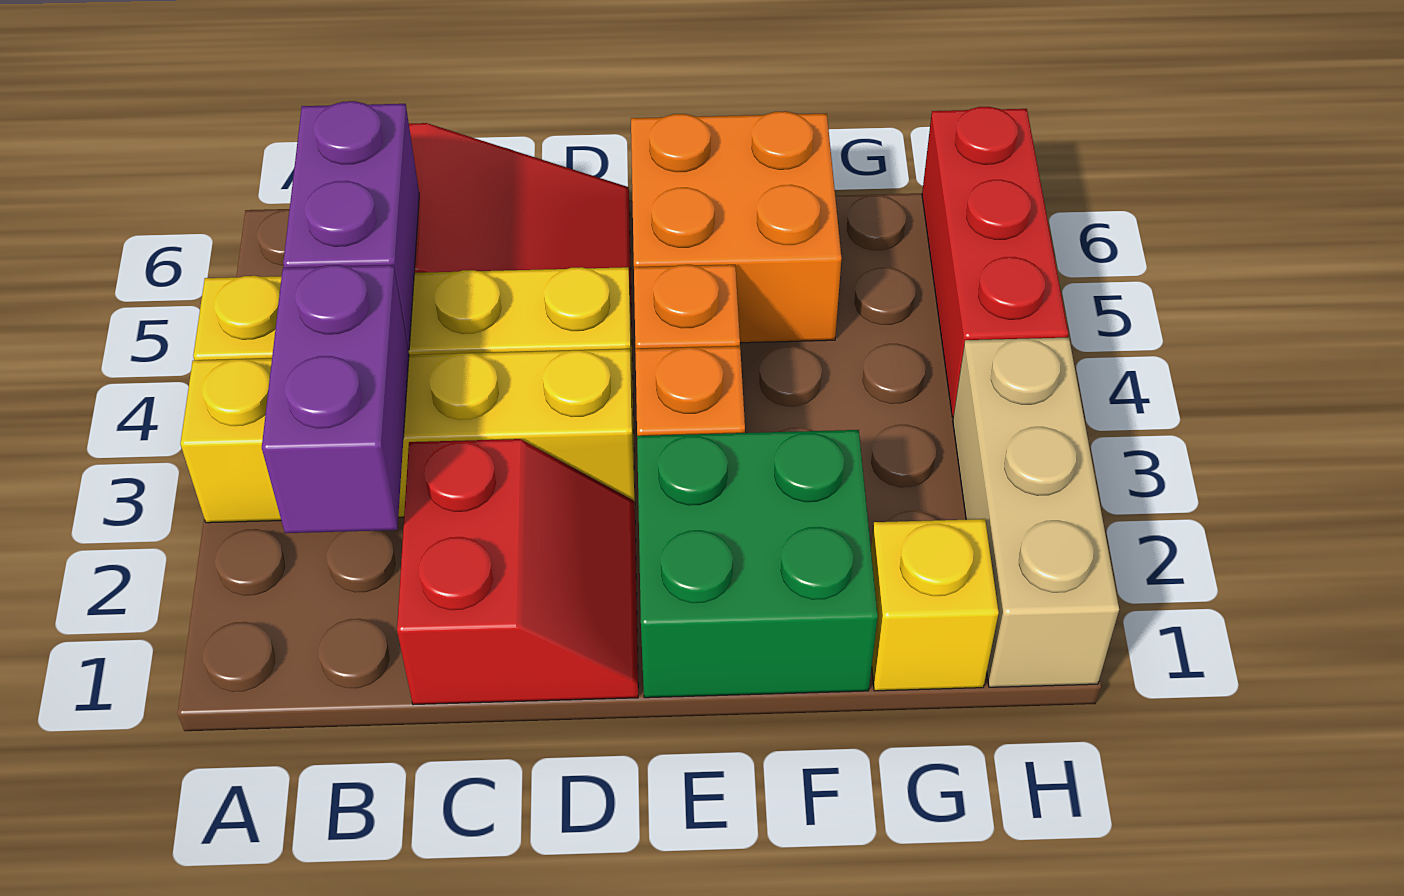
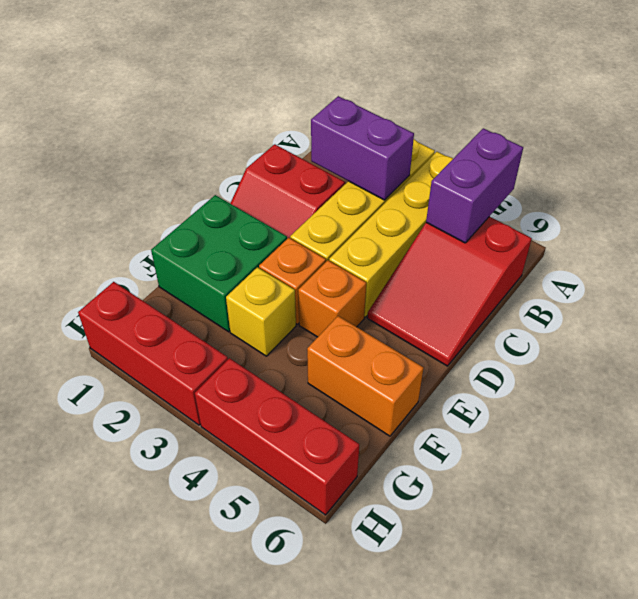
purple brick B4:B5 level 2 -> purple brick A5:B5 level 2
orange brick E5:F6 level 1 -> orange brick F5:F6 level 1
yellow brick G1 level 1 -> yellow brick F3 level 1
tan brick H1:H3 level 1 -> red brick H1:H3 level 1

